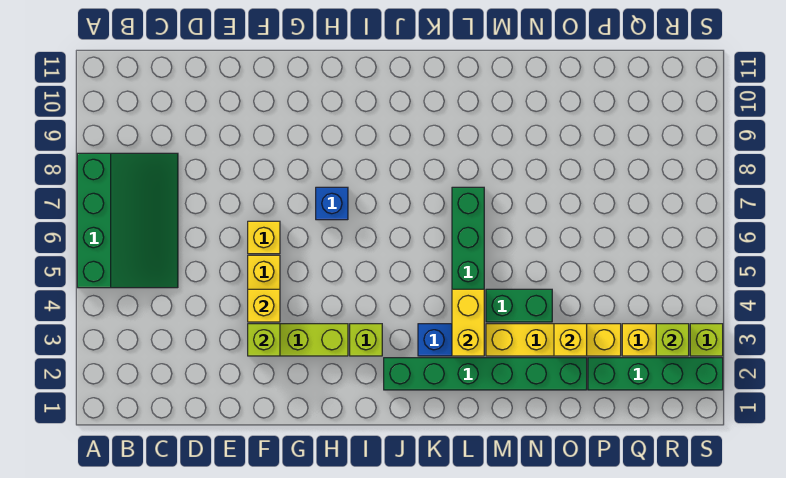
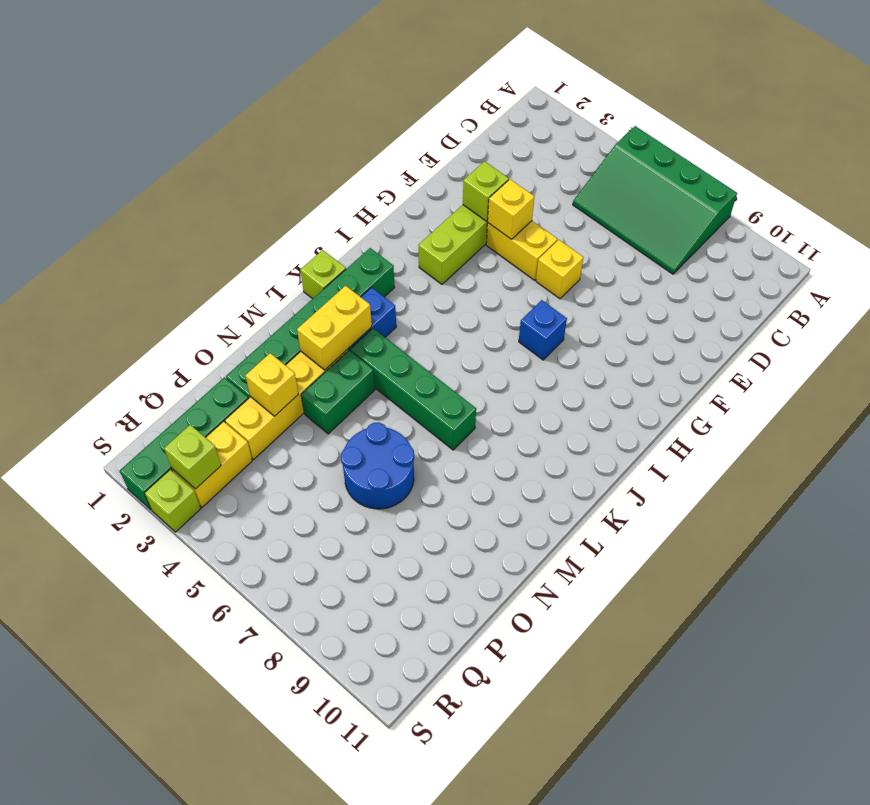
lime brick I3 level 1 -> lime brick K1 level 1
yellow brick L3:L4 level 2 -> yellow brick L3:M3 level 2
none -> blue round brick N6:O7 level 1

